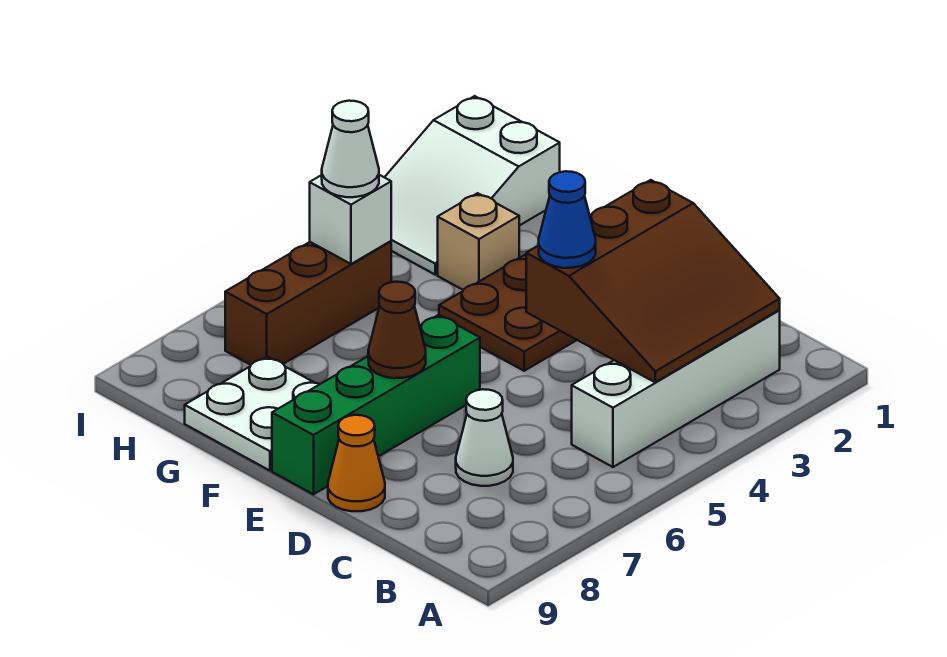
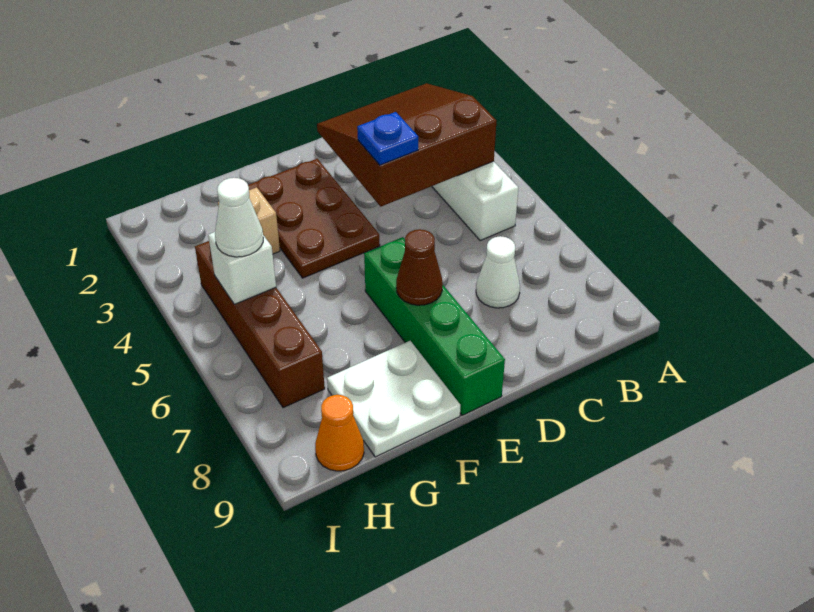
brown slope B2:D4 level 2 top D -> brown slope B2:D4 level 2 top 4
blue cone D4 level 3 -> blue plate D4 level 3
orange cone D9 level 1 -> orange cone H9 level 1
white slope H1:I3 level 1 top 1 -> none
brown brick H5:H7 level 1 -> brown brick H4:H7 level 1

